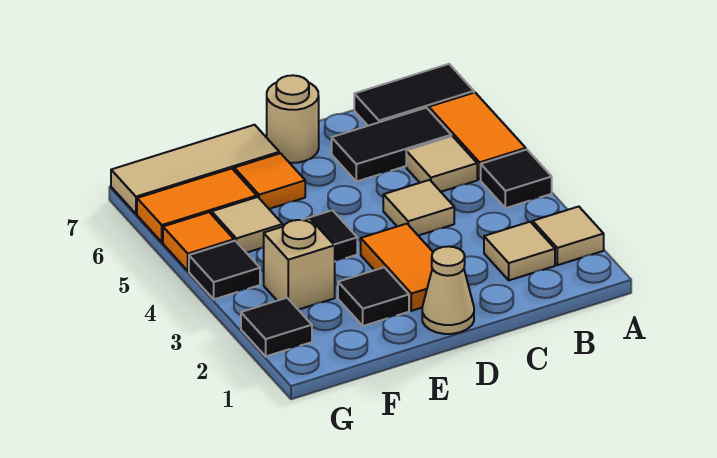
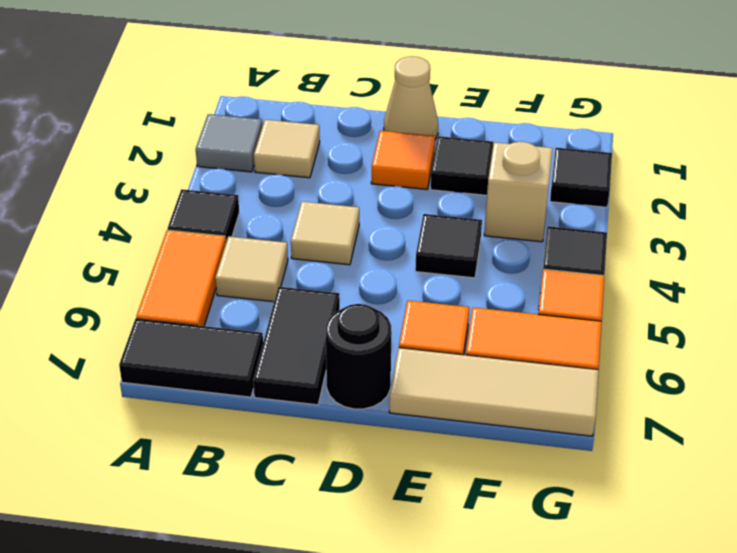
tan tile A2 level 1 -> grey tile A2 level 1
black tile B6:C6 level 1 -> black tile C6:C7 level 1
orange tile D2:D3 level 1 -> orange tile D2 level 1
tan round brick D7 level 1 -> black round brick D7 level 1
tan tile F5 level 1 -> none

